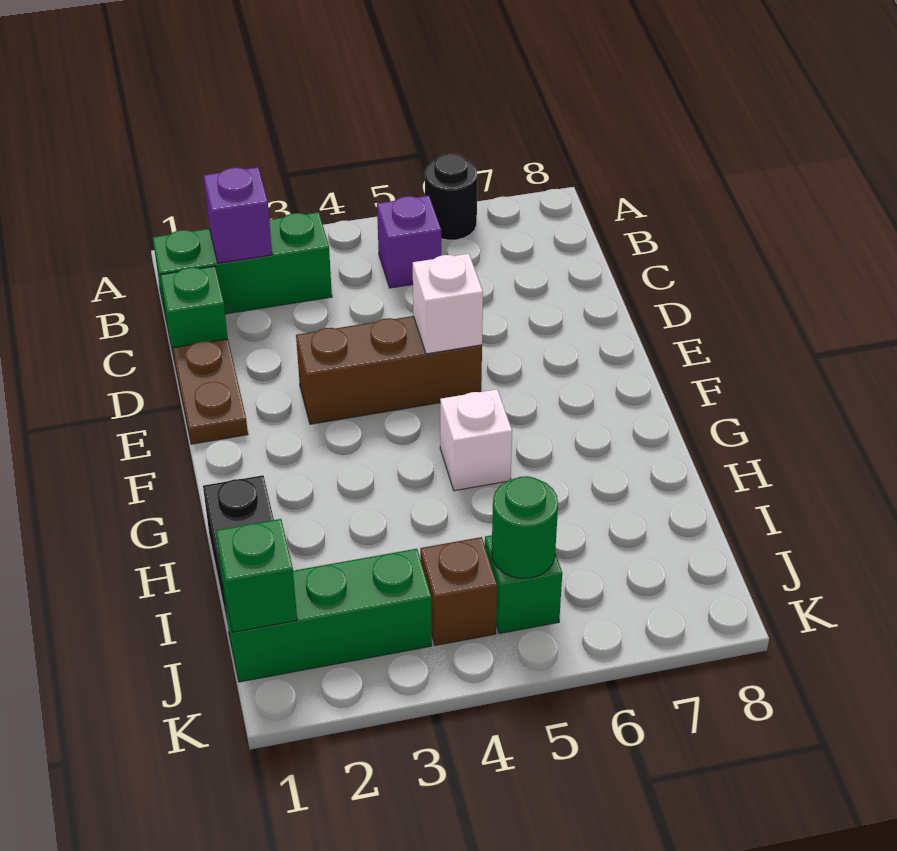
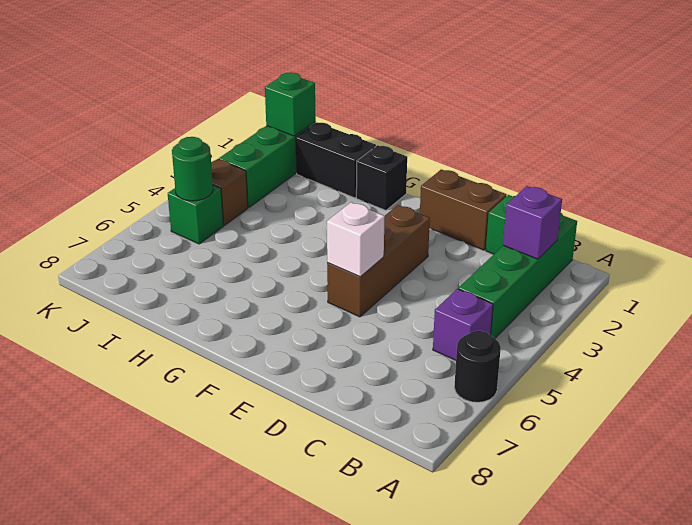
green brick B1:B3 level 1 -> green brick B1:B4 level 1
brown plate D1:E1 level 1 -> brown brick D1:E1 level 1
none -> black brick G1 level 1
white brick G5 level 1 -> none

